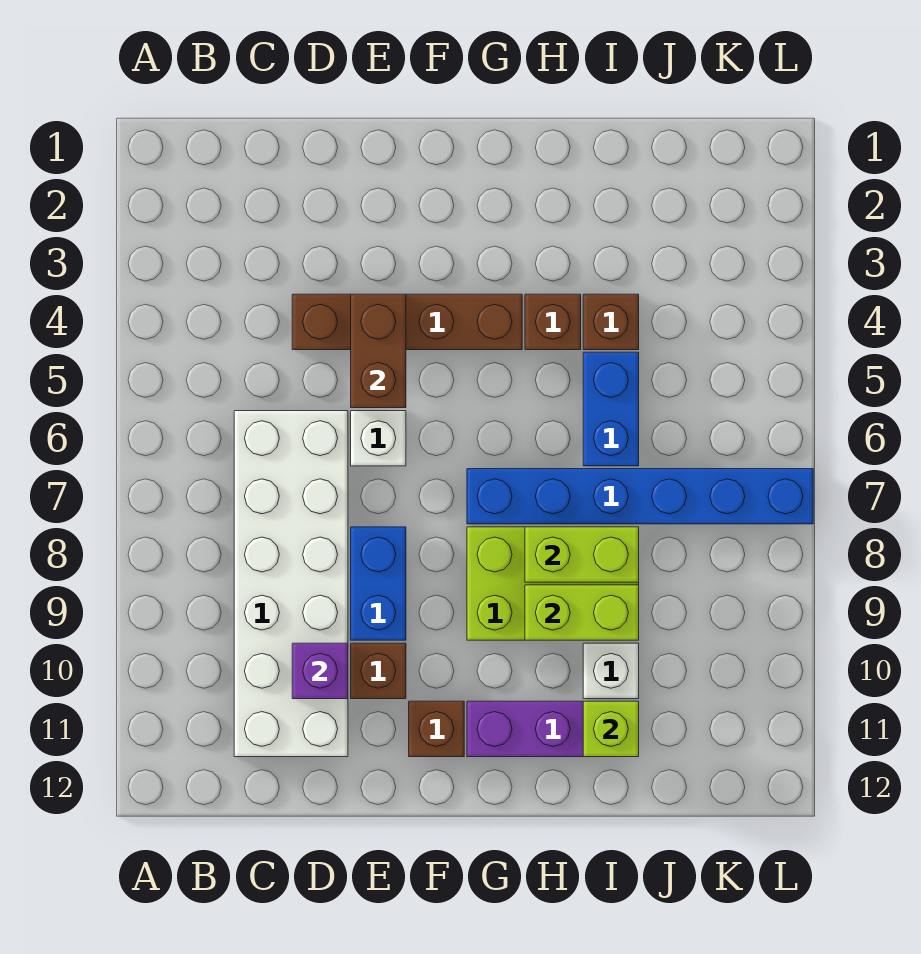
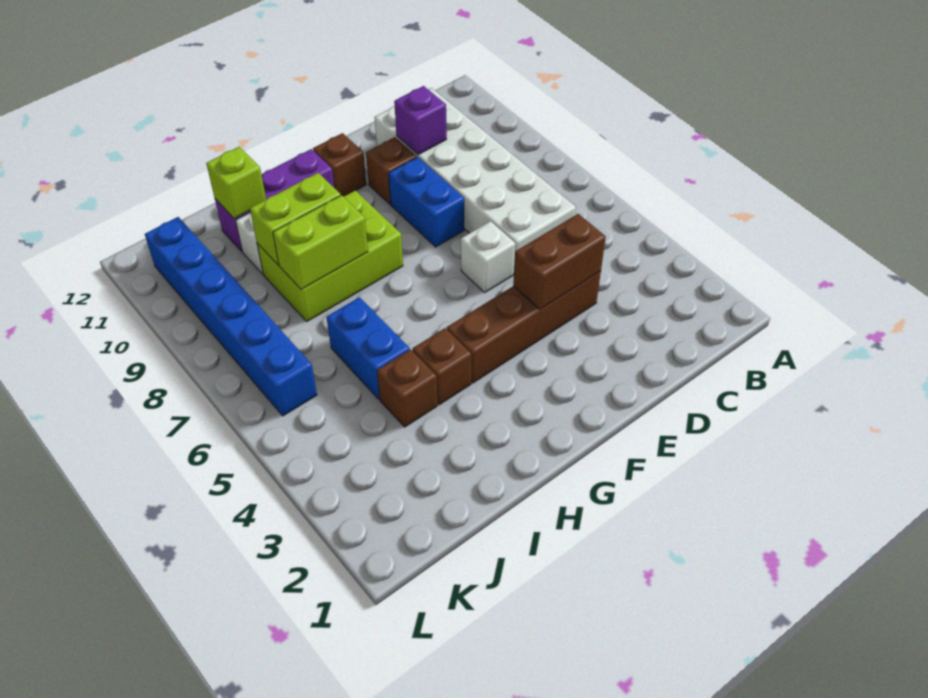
brown brick E4:E5 level 2 -> brown brick D4:E4 level 2
blue brick G7:L7 level 1 -> blue brick K6:K11 level 1

